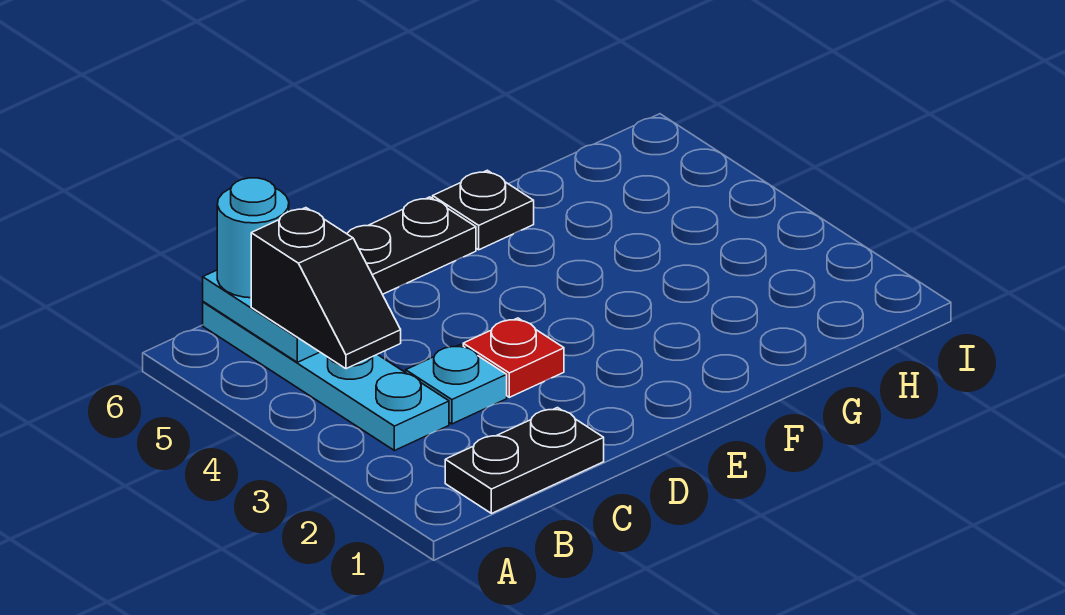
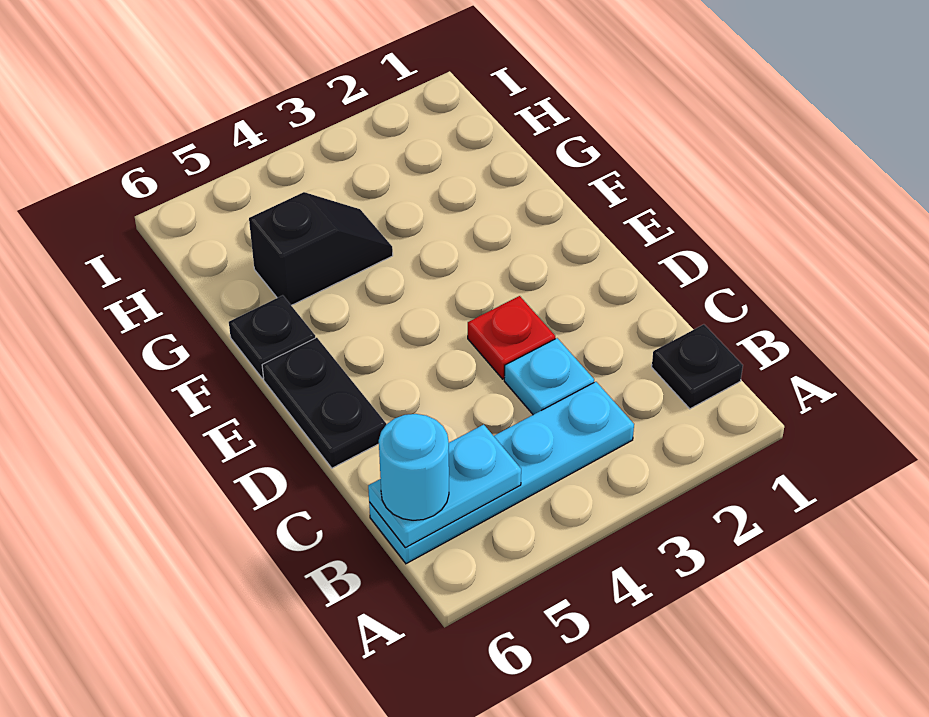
black plate B1:C1 level 1 -> black plate B1 level 1
black slope B4:B5 level 3 top 5 -> black slope G4:G5 level 1 top 5

